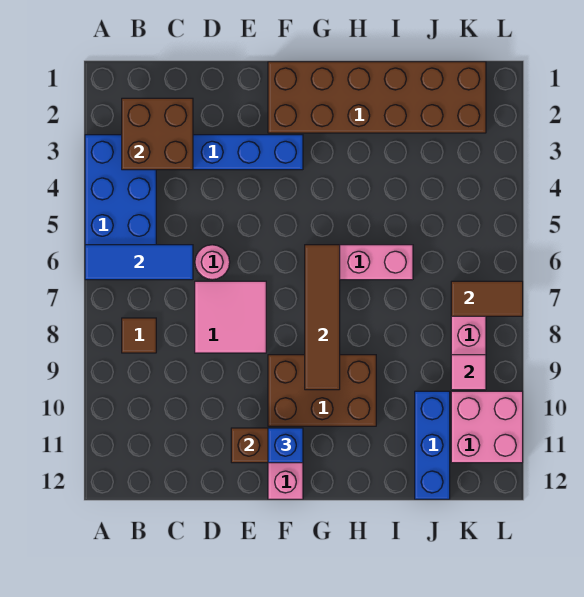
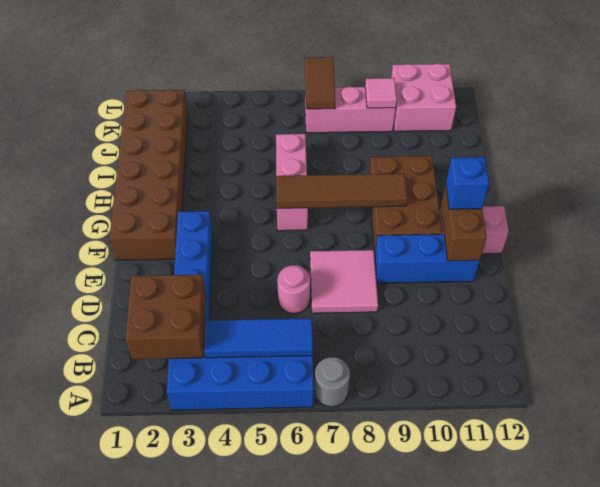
blue tile A6:C6 level 2 -> blue tile B4:B6 level 2
none -> grey round brick A7 level 1
brown tile B8 level 1 -> none
blue brick J10:J12 level 1 -> blue brick E9:E11 level 1

